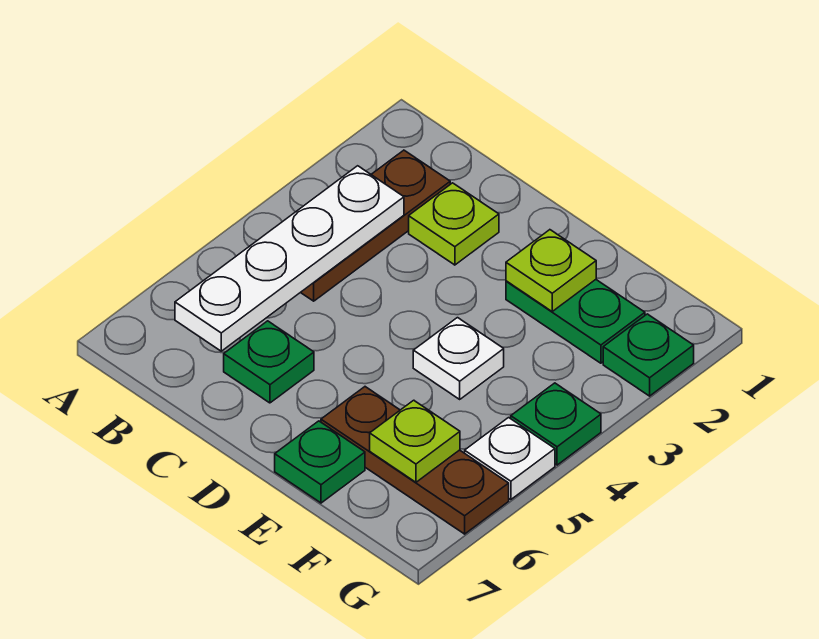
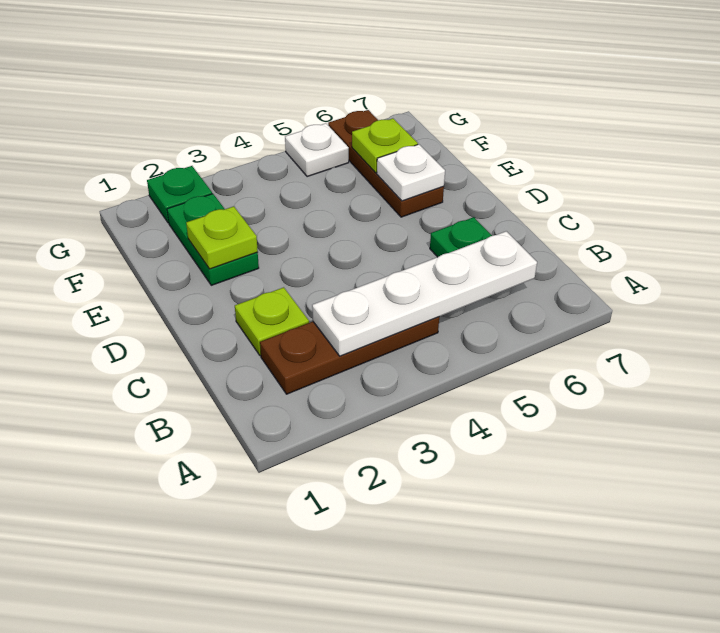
white plate E4 level 1 -> white plate E6 level 2
green plate E7 level 1 -> none
green plate G4 level 1 -> none

